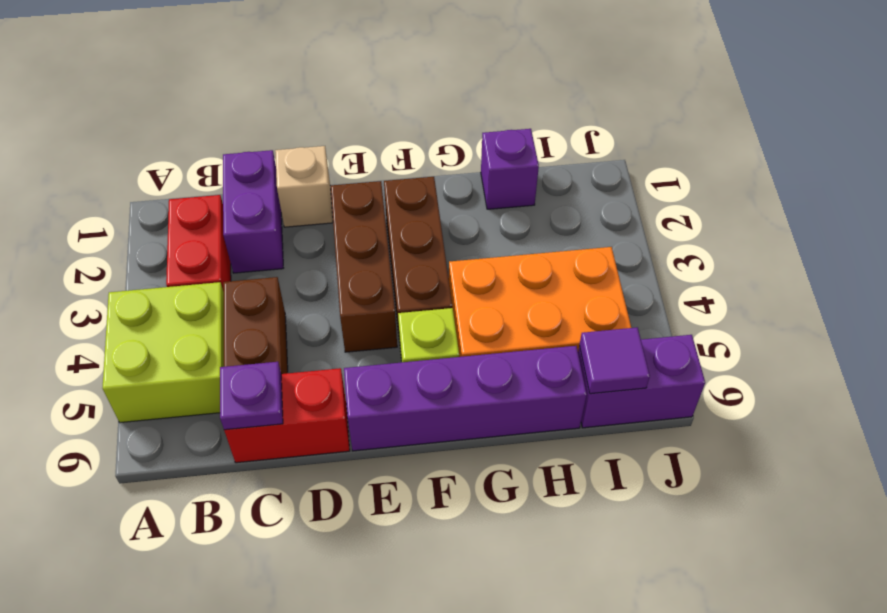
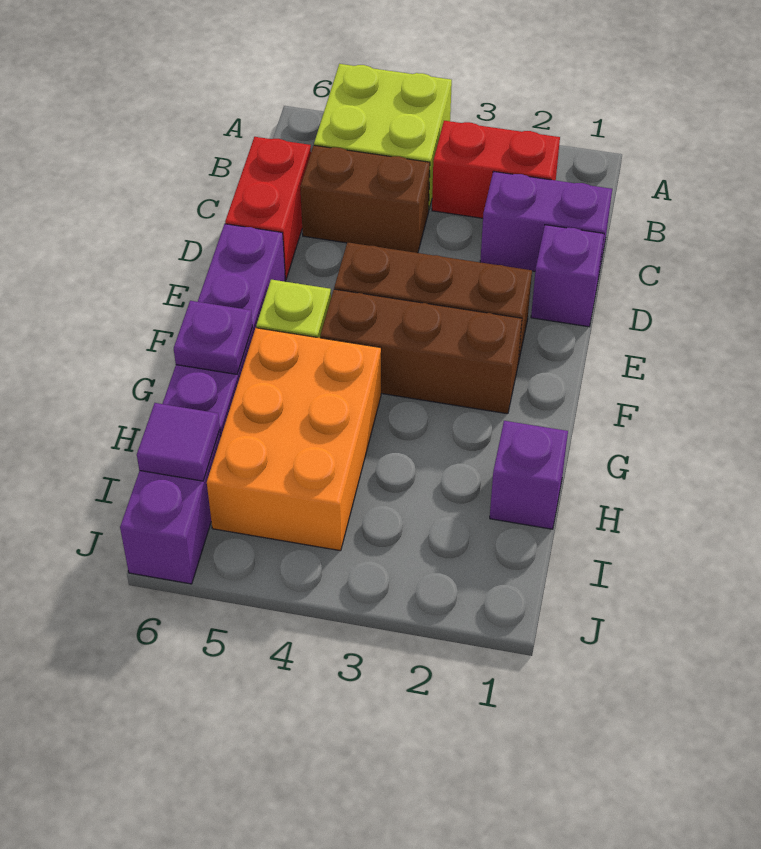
purple plate C6 level 2 -> purple plate G6 level 2
tan brick D1 level 1 -> purple brick D1 level 1

